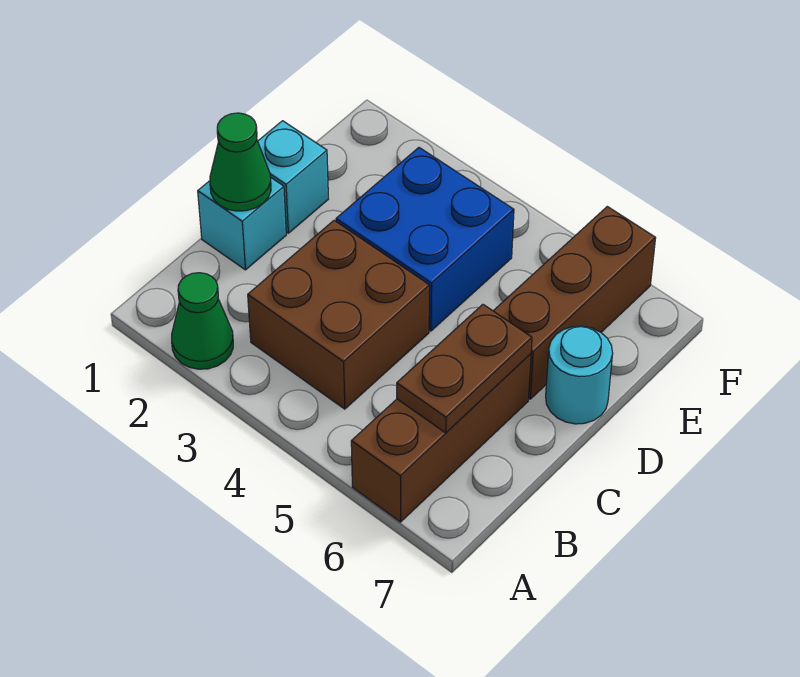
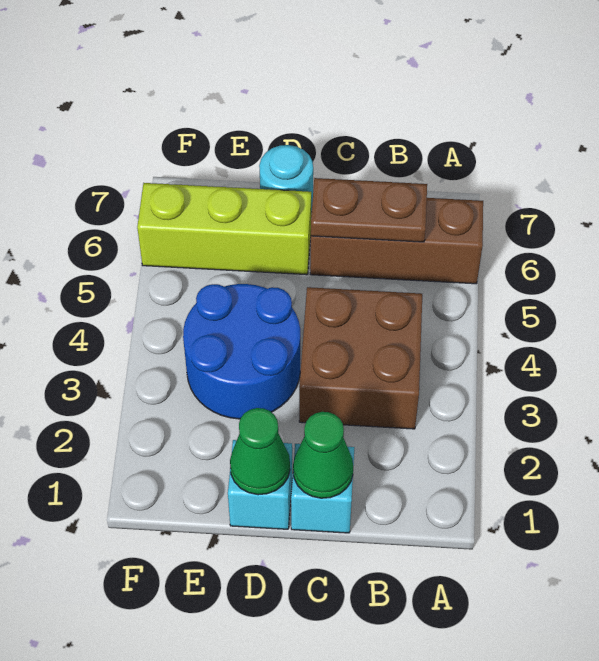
green cone A2 level 1 -> green cone D1 level 2
blue brick D3:E4 level 1 -> blue round brick D3:E4 level 1
brown brick D6:F6 level 1 -> lime brick D6:F6 level 1

